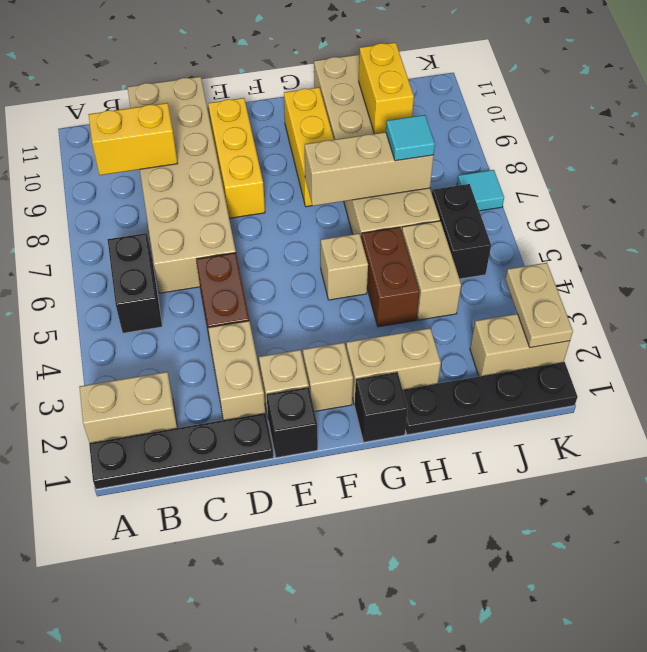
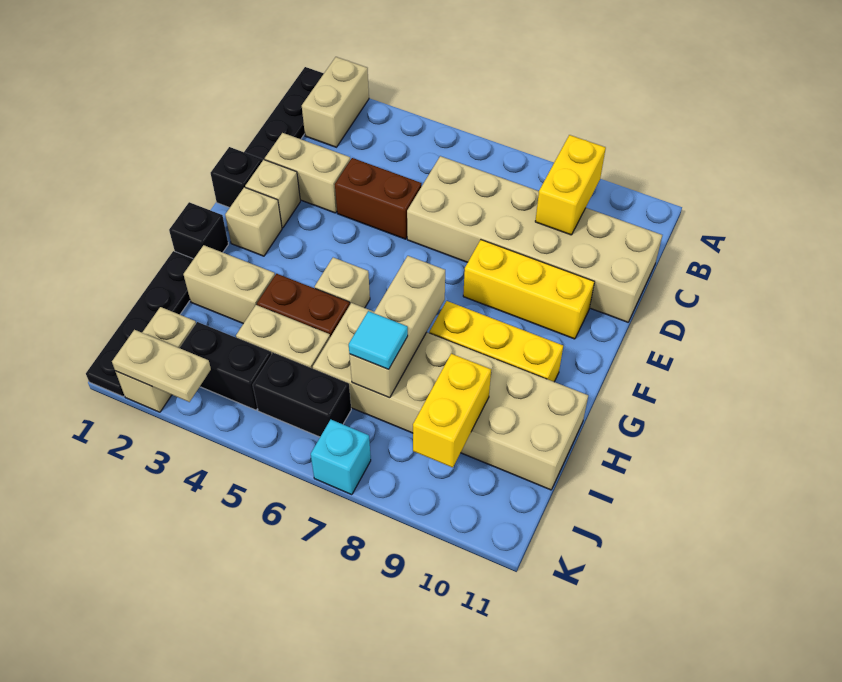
black brick B5:B6 level 1 -> black brick J3:J4 level 1
tan brick G2:H2 level 1 -> tan brick H2:H3 level 1
yellow brick I9:I10 level 2 -> yellow brick I9:J9 level 2
cyan tile K7 level 1 -> cyan brick K7 level 1

